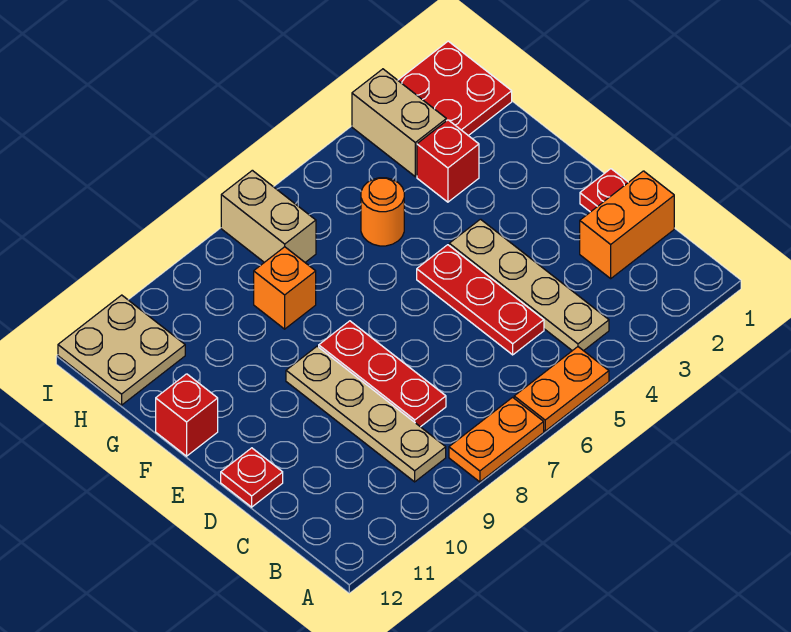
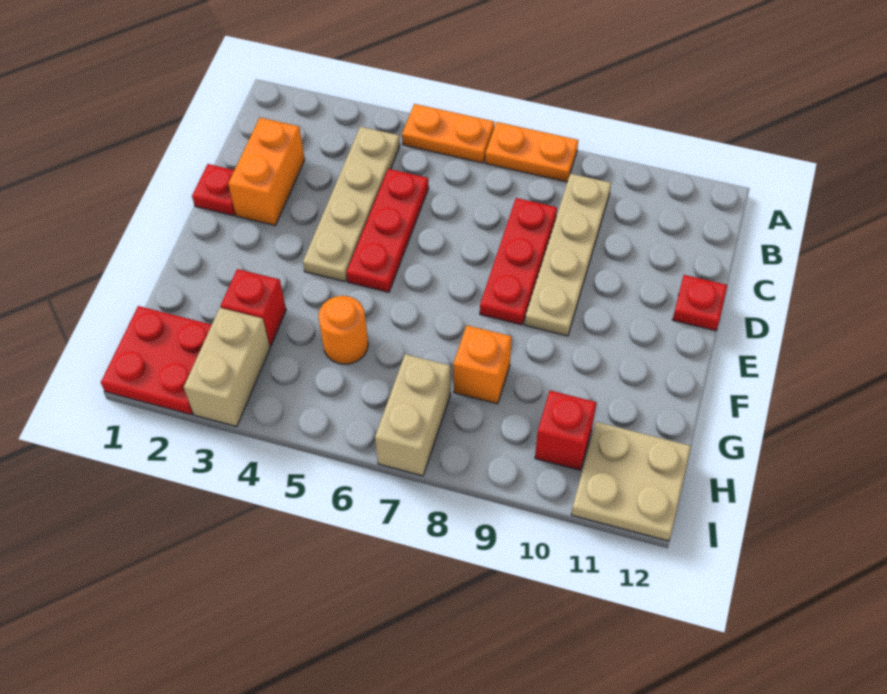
orange brick C1:C2 level 1 -> orange brick C2:D2 level 1
red brick F12 level 1 -> red brick H10 level 1

